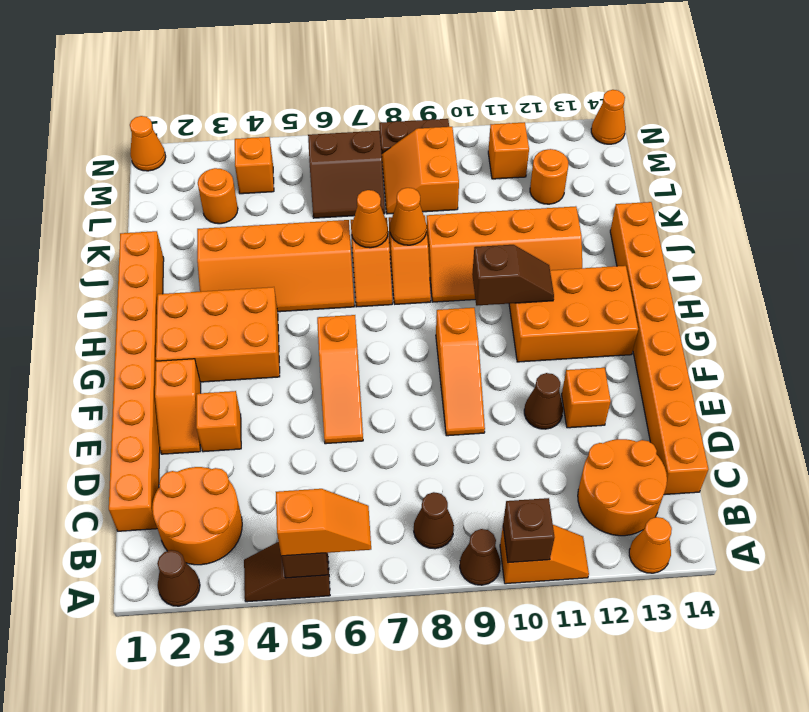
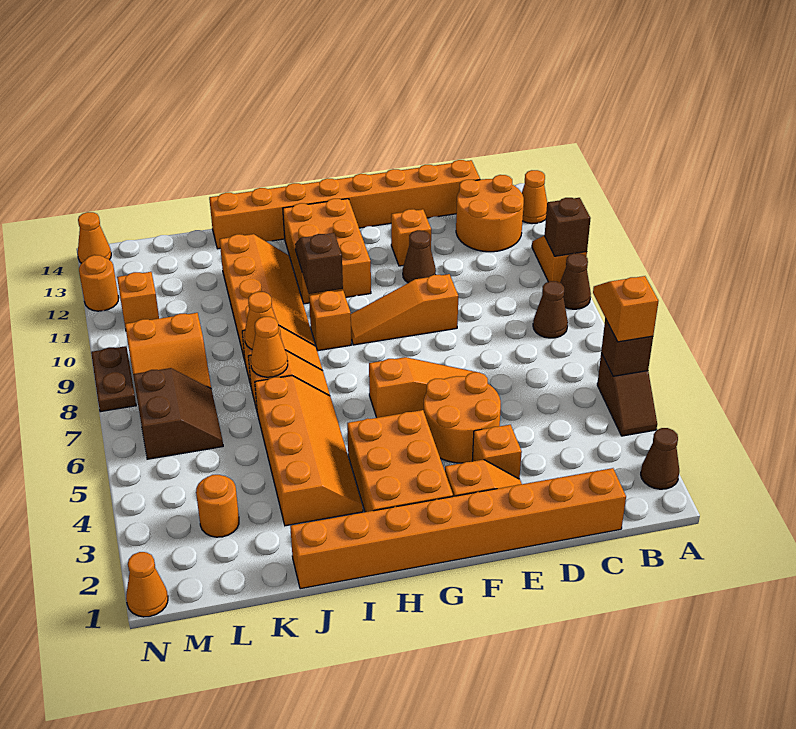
orange round brick B2:C3 level 1 -> orange round brick E4:F5 level 1
orange slope E9:G9 level 1 top G -> orange slope E9:G9 level 1 top E
orange round brick L12 level 1 -> orange round brick N12 level 1
orange brick M4 level 1 -> orange brick H9 level 1

